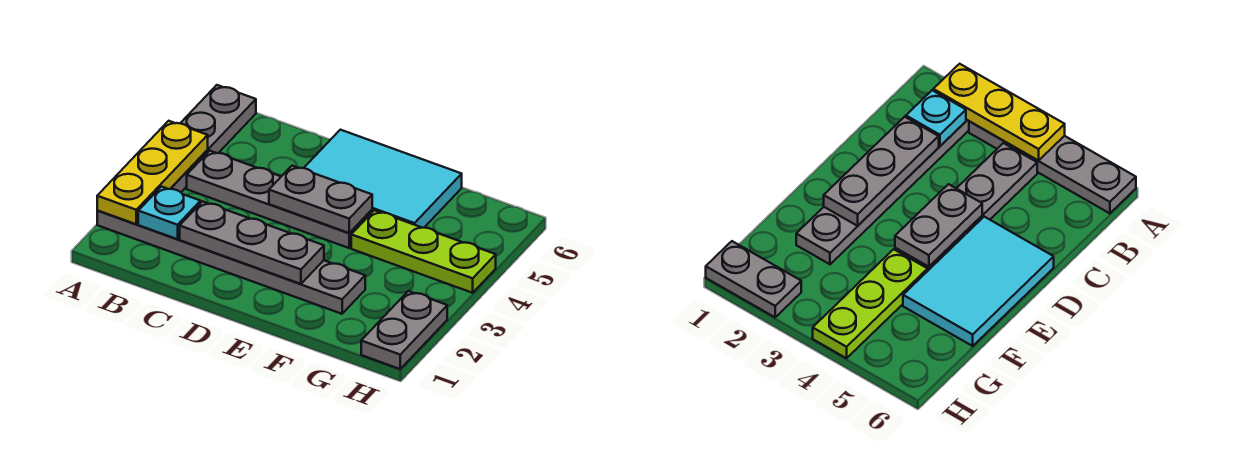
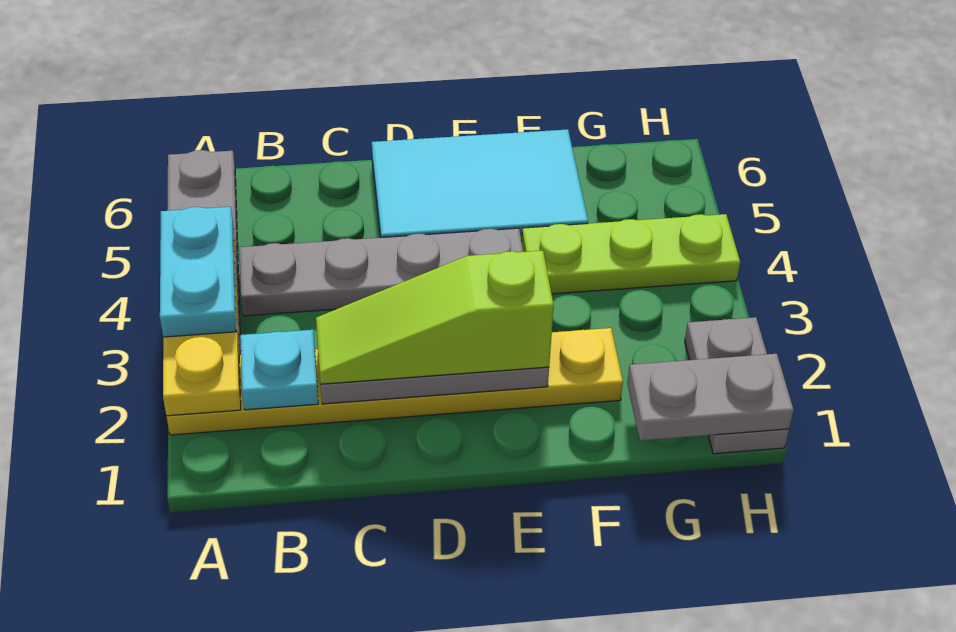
grey plate A2:F2 level 1 -> yellow plate A2:F2 level 1
none -> cyan plate A3:A4 level 3
none -> lime slope C2:E2 level 3 top E
grey plate D4:E4 level 2 -> grey plate G1:H1 level 2

